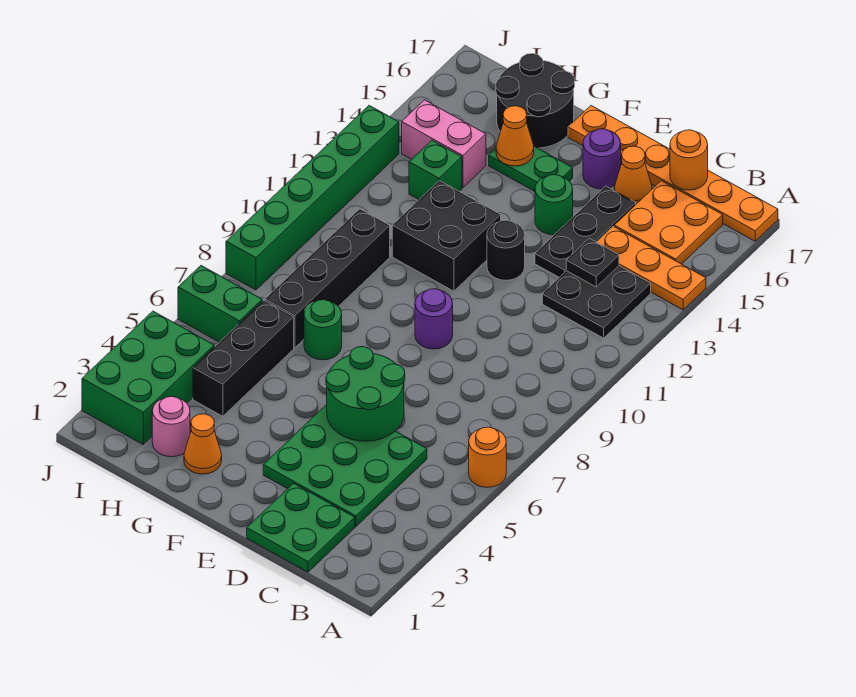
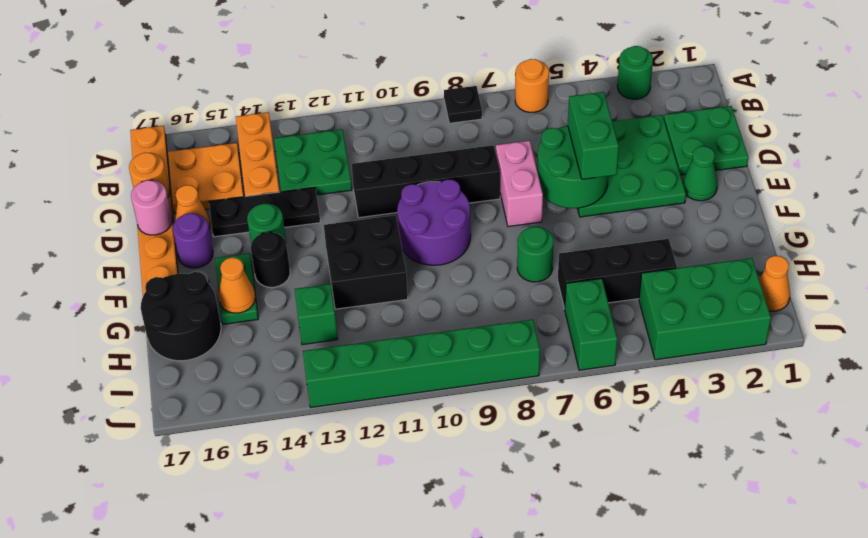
none -> green round brick A3 level 1
black plate B12:C13 level 1 -> green plate B12:C13 level 1
black plate C13 level 2 -> black plate A8 level 1
none -> green brick D5:E5 level 3
none -> green cone E2 level 1
purple round brick E9 level 1 -> purple round brick E9:F10 level 1
black round brick E12 level 1 -> black round brick F14 level 1
orange cone G2 level 1 -> orange cone I1 level 1
pink round brick H2 level 1 -> pink round brick D17 level 2
black brick H7:H10 level 1 -> black brick D8:D11 level 1
pink brick H14:I14 level 1 -> pink brick D7:E7 level 1

